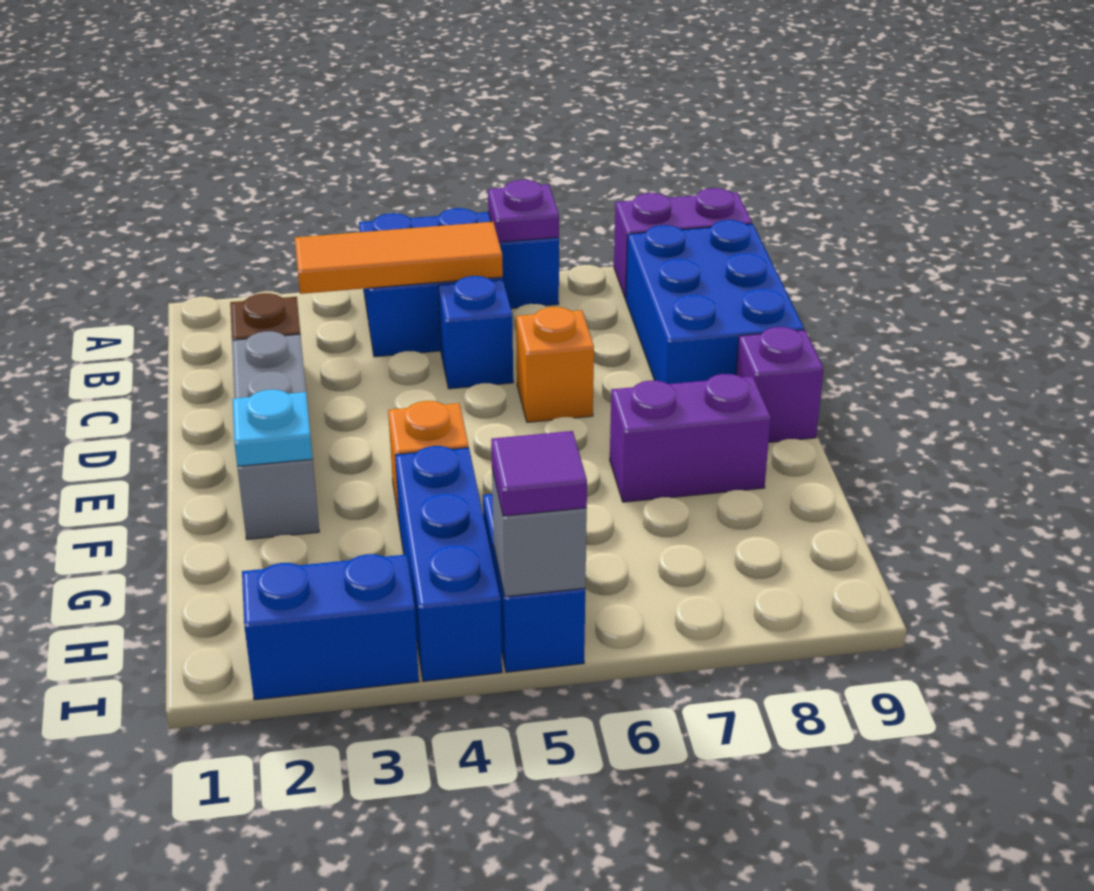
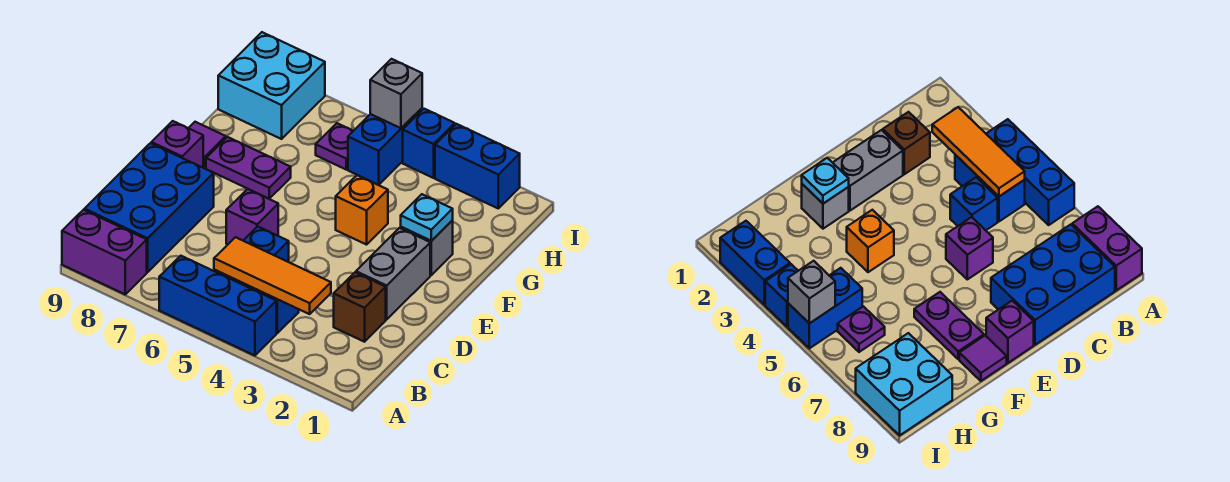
purple plate A6 level 2 -> purple plate H6 level 1
orange brick D6 level 1 -> purple brick D6 level 1
purple brick F7:F8 level 1 -> purple plate F7:F8 level 1
blue brick G4:I4 level 1 -> blue brick I4 level 1
none -> cyan brick H8:I9 level 1
purple tile I5 level 3 -> purple tile F9 level 1

